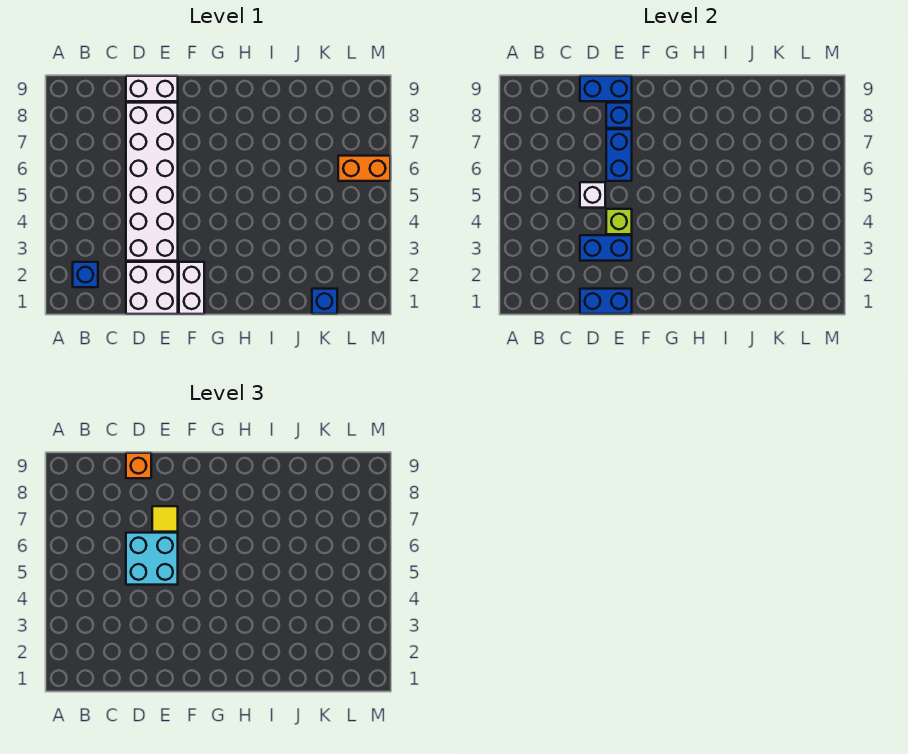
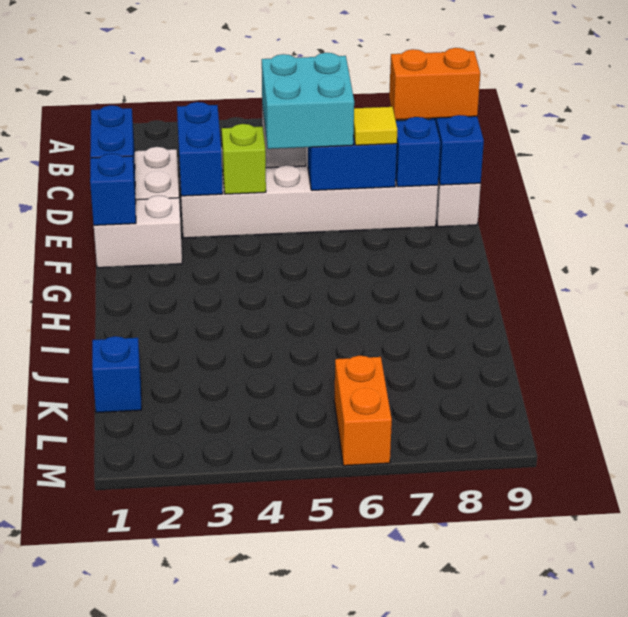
blue brick B2 level 1 -> blue brick F1 level 2
orange brick D9 level 3 -> orange brick D8:D9 level 3

